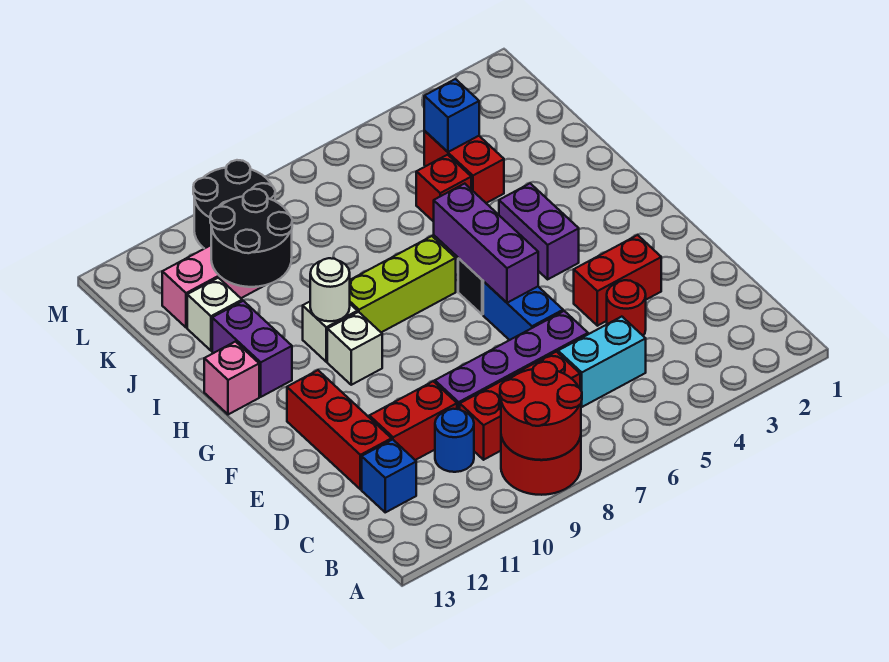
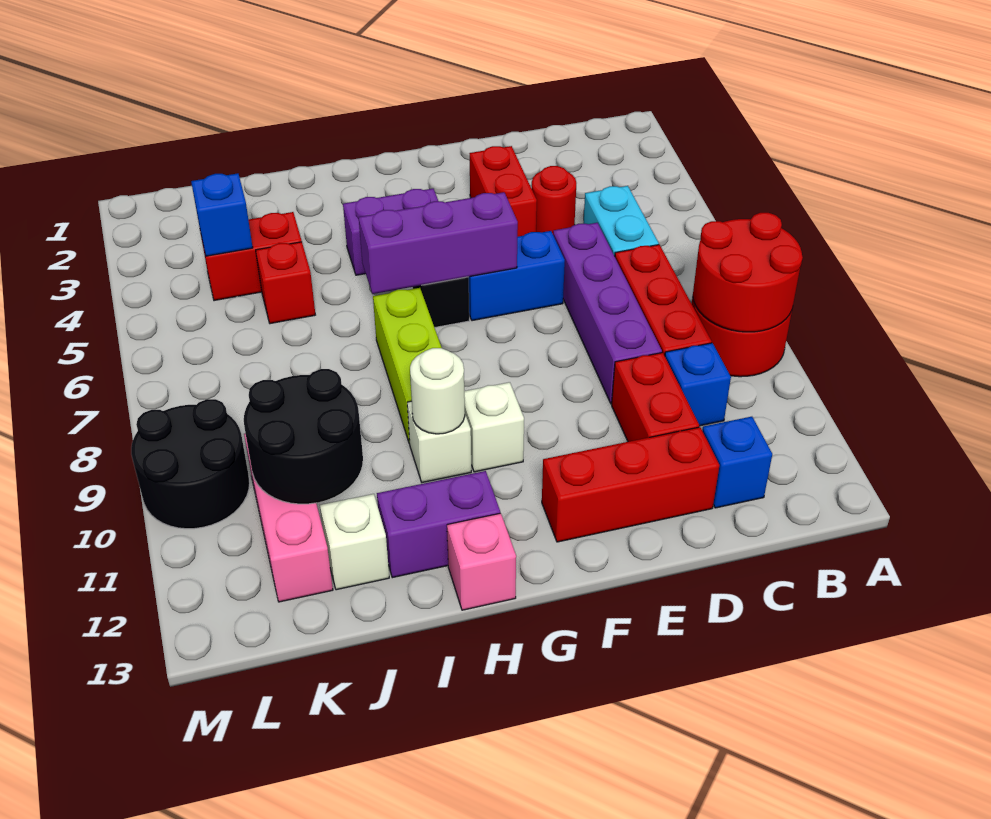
blue round brick C10 level 1 -> blue brick C10 level 1

